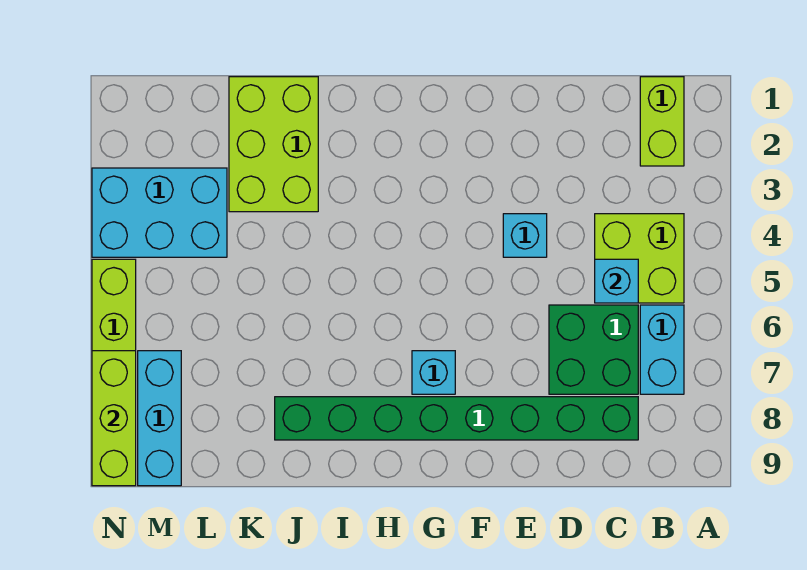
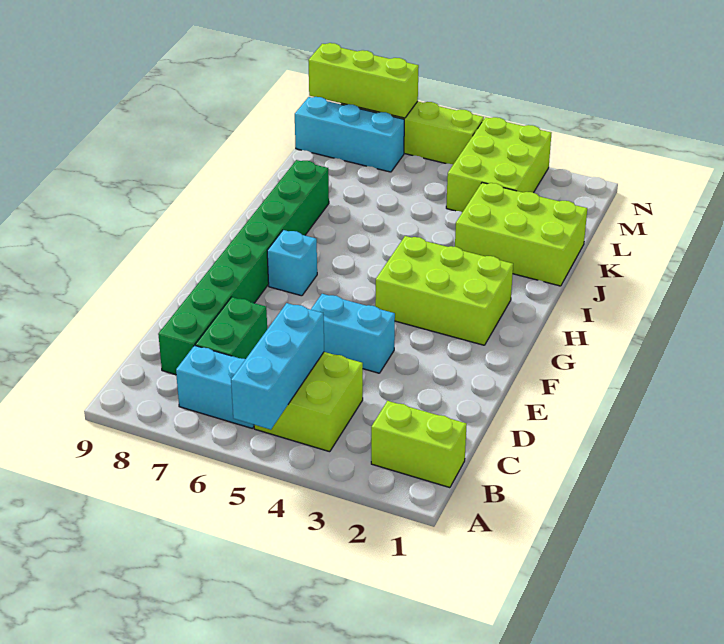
cyan brick C5 level 2 -> cyan brick A5:C5 level 2
green brick C6:D7 level 1 -> green brick C7:D7 level 1
cyan brick E4 level 1 -> cyan brick E4:E5 level 1
none -> lime brick G2:H4 level 1
cyan brick L3:N4 level 1 -> lime brick L3:N4 level 1

